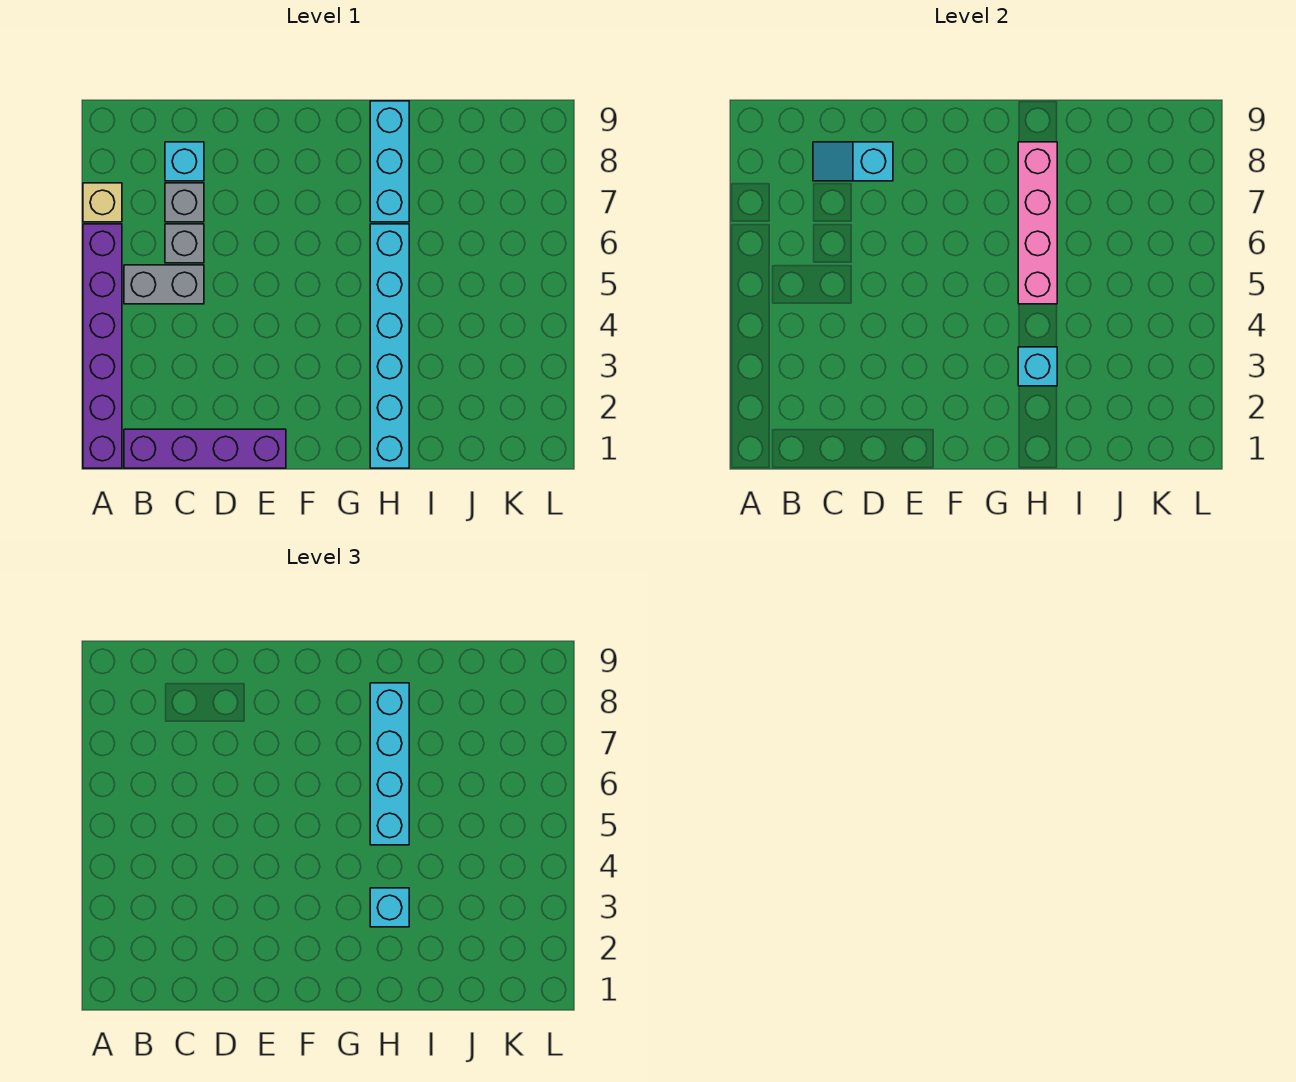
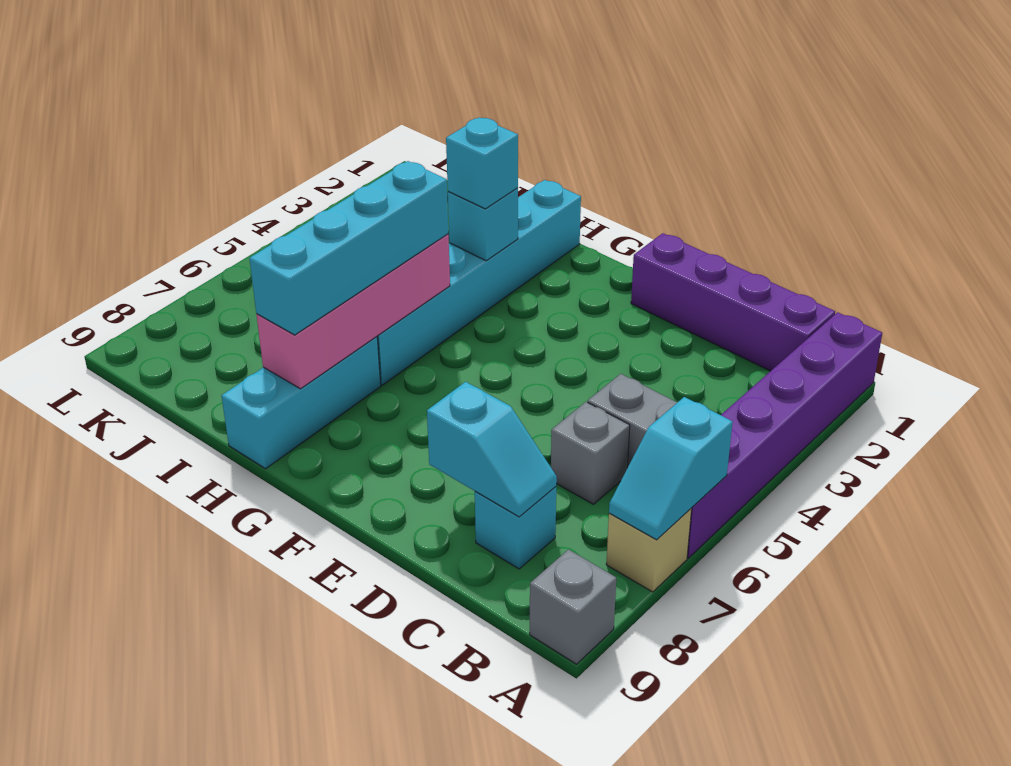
none -> cyan slope A6:A7 level 2 top 6
grey brick C7 level 1 -> grey brick A9 level 1

